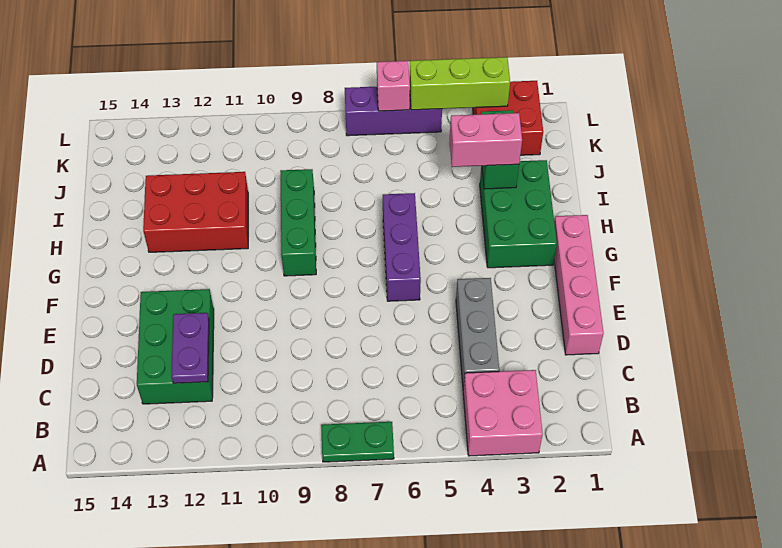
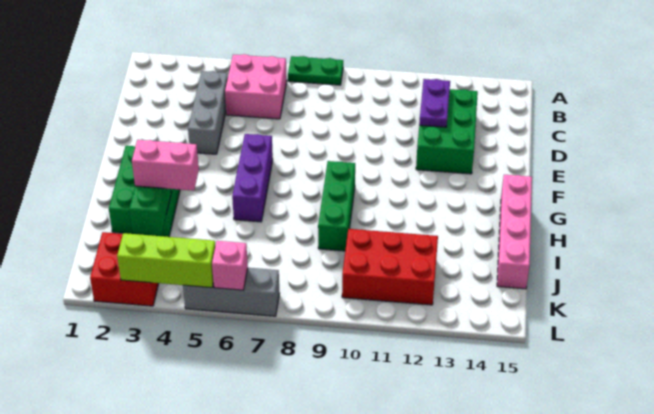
pink brick A3:B4 level 1 -> pink brick B5:C6 level 1
pink brick D1:G1 level 1 -> pink brick G15:J15 level 1
red brick H11:I13 level 1 -> red brick J10:K12 level 1
purple brick L5:L7 level 1 -> grey brick L5:L7 level 1

